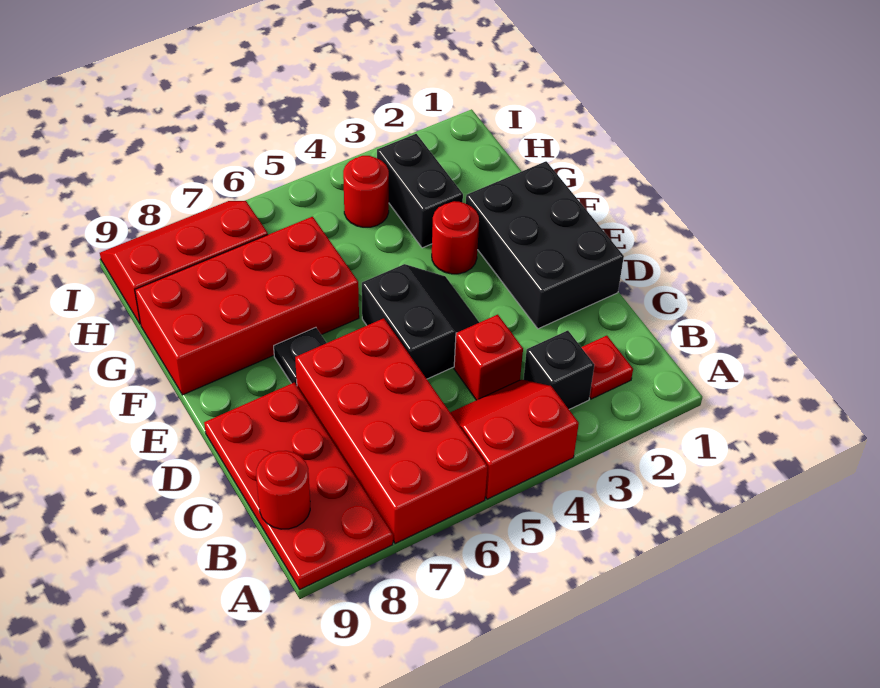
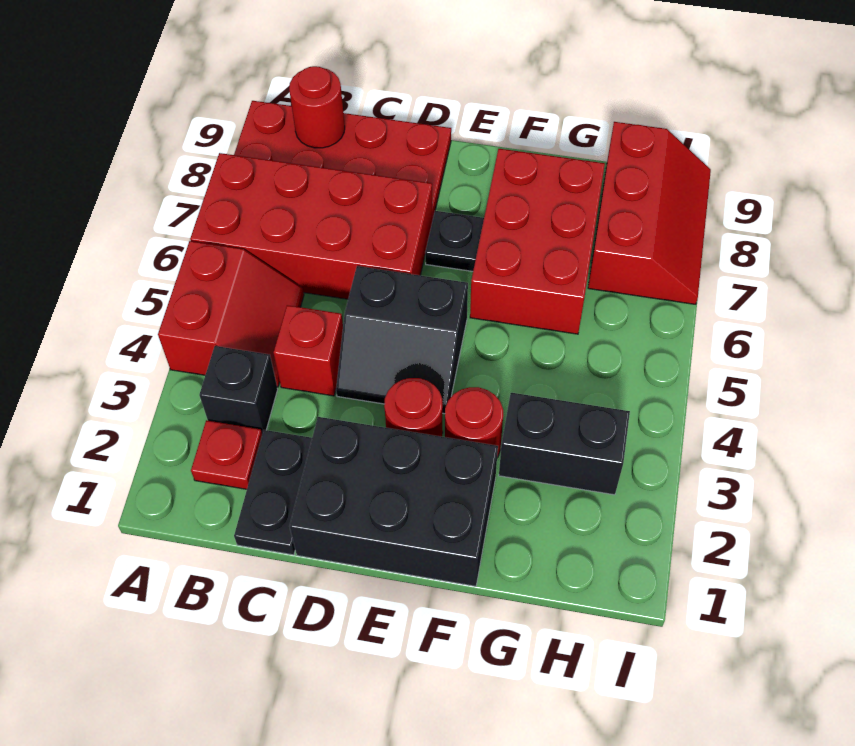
none -> black plate C1:C2 level 1
red brick F6:G9 level 1 -> red brick F6:G8 level 1
red round brick H4 level 1 -> red round brick E3 level 1

